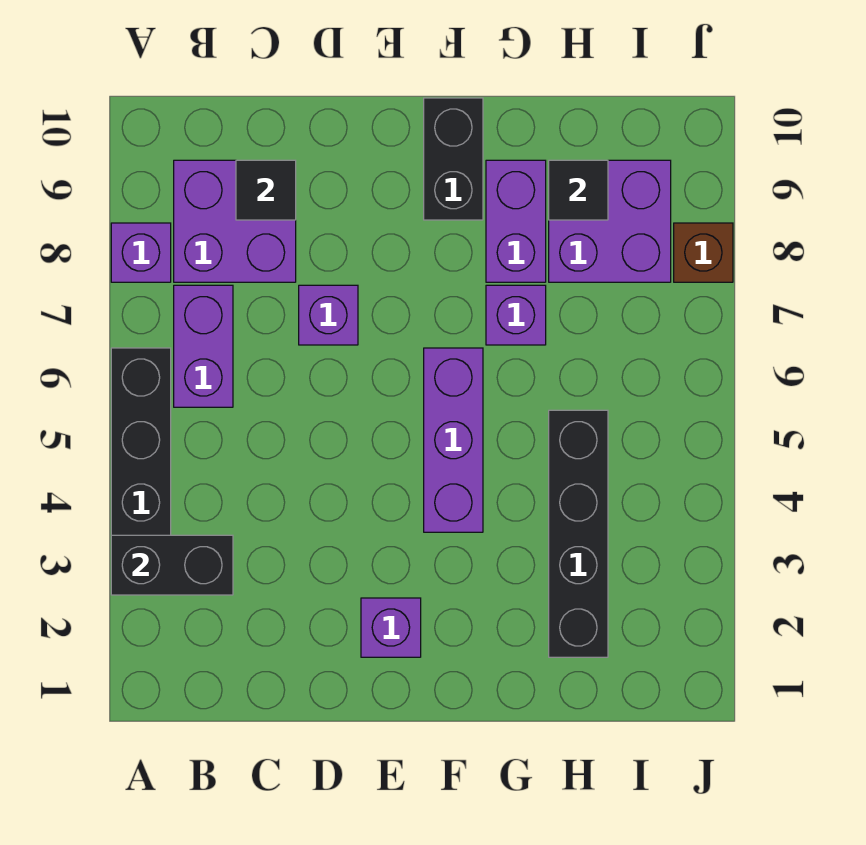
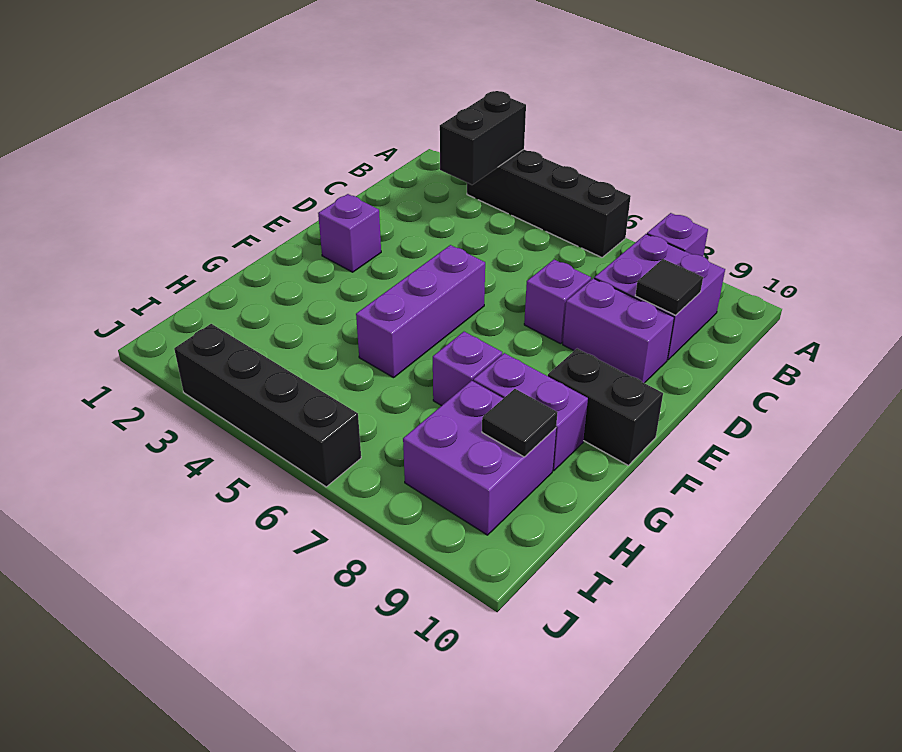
purple brick B6:B7 level 1 -> purple brick D8:D9 level 1
purple brick F4:F6 level 1 -> purple brick E5:G5 level 1
black brick H2:H5 level 1 -> black brick J3:J6 level 1
brown brick J8 level 1 -> none

